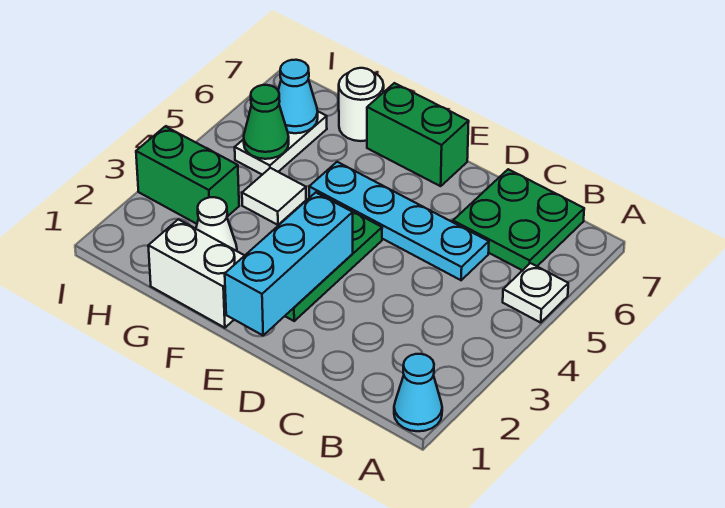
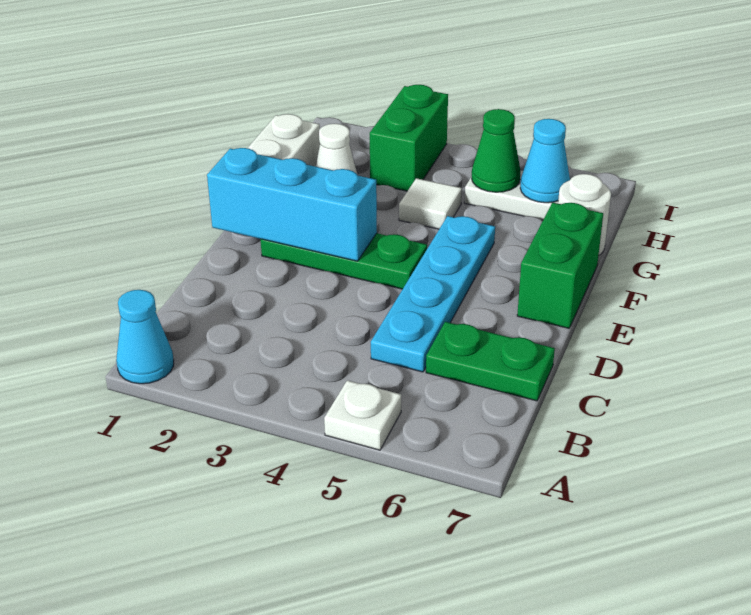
green plate B6:C7 level 1 -> green plate C6:C7 level 1

